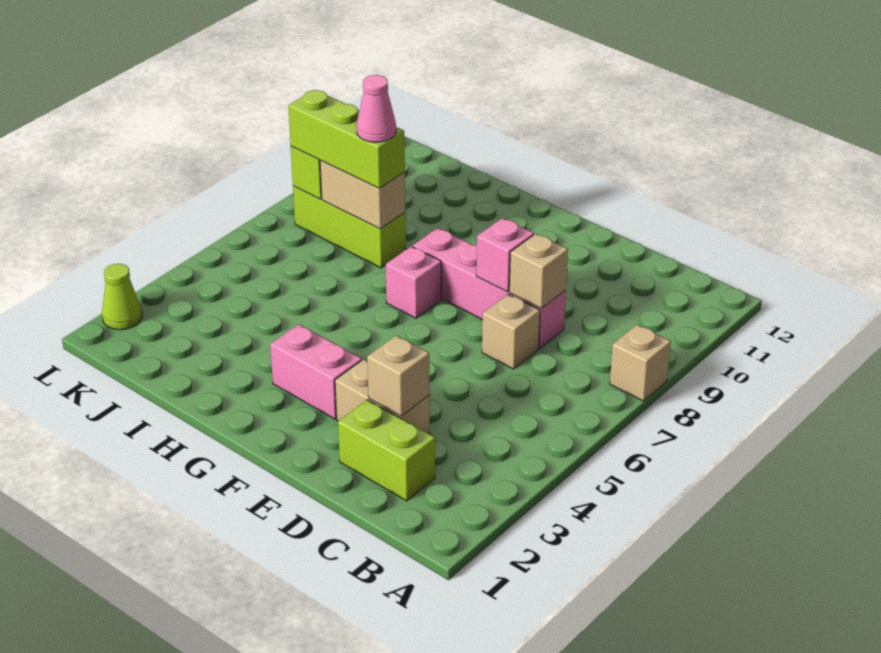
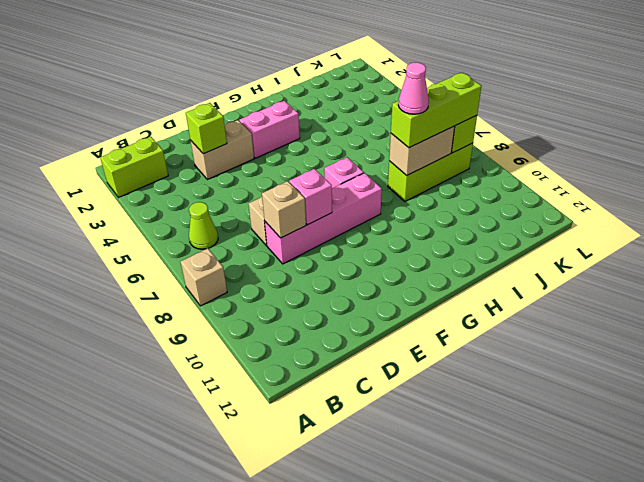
lime brick C2:D2 level 1 -> lime brick A2:B2 level 1
tan brick D3 level 2 -> lime brick D3 level 2
lime cone L2 level 1 -> lime cone B6 level 1

